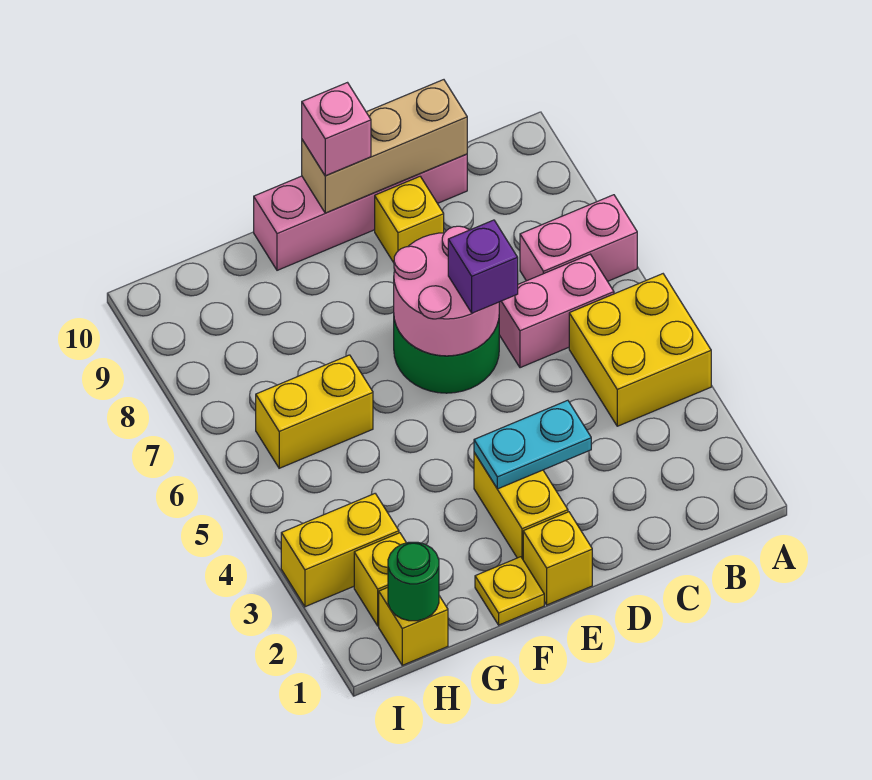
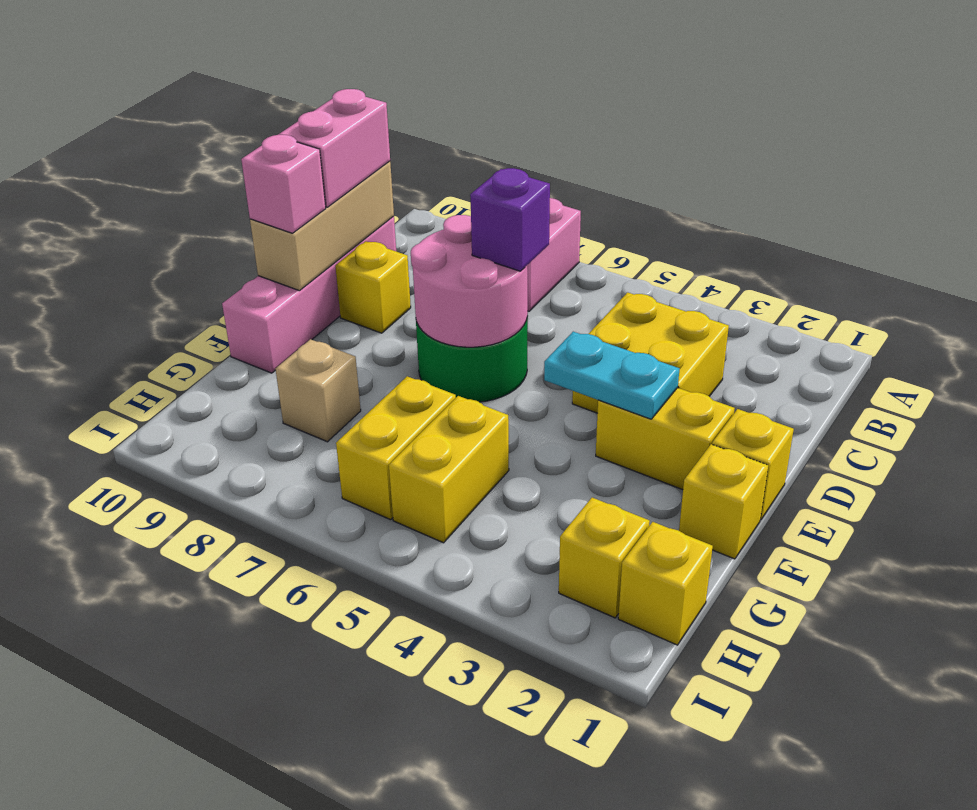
yellow brick A4:B5 level 1 -> yellow brick C3:D4 level 1
pink brick B6:C6 level 1 -> pink brick C10:D10 level 3
cyan plate D3:E3 level 2 -> cyan plate E3:E4 level 2
yellow plate F1 level 1 -> yellow brick F1 level 1
none -> tan brick G8 level 1
green round brick H1 level 2 -> none
yellow brick H3:I3 level 1 -> yellow brick G5:H5 level 1

